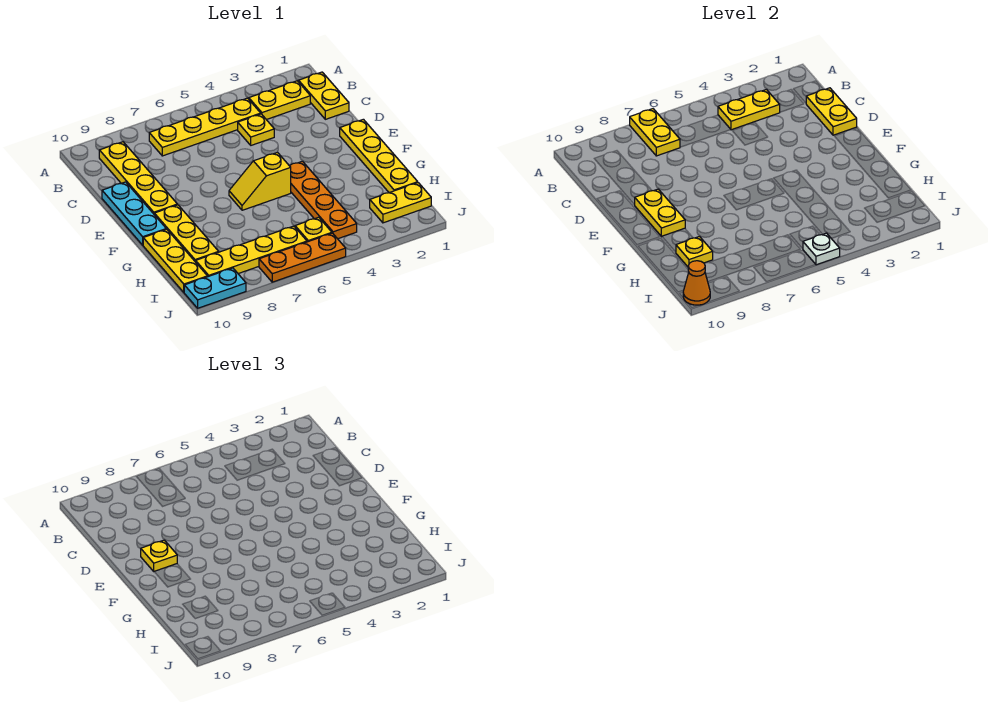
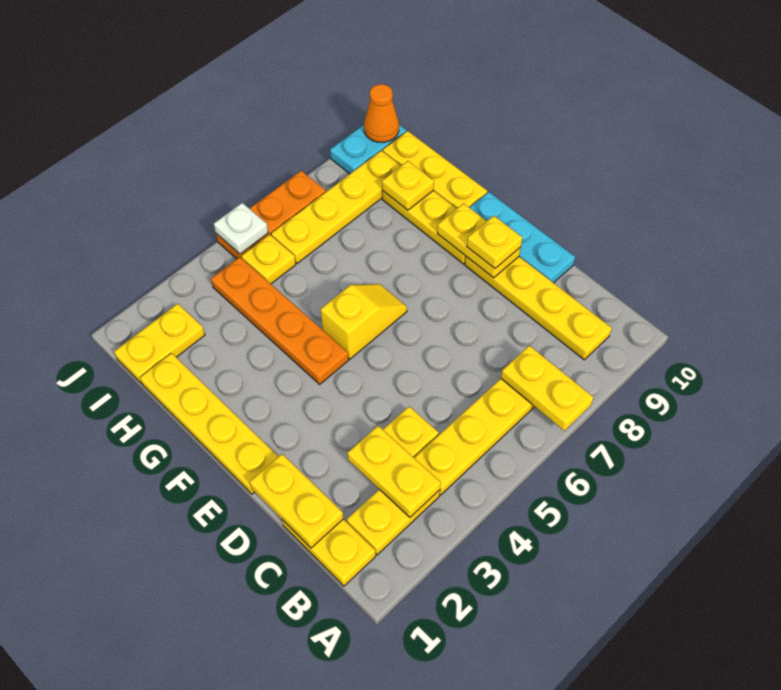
yellow plate B3:B4 level 2 -> yellow plate B3:C3 level 2

